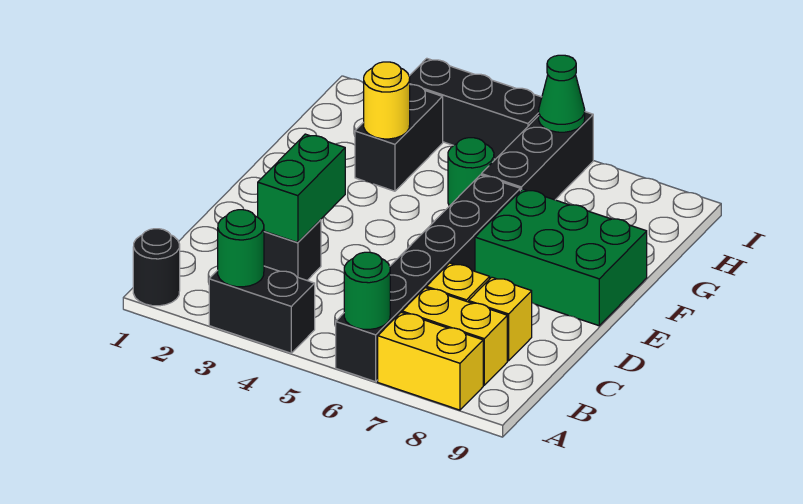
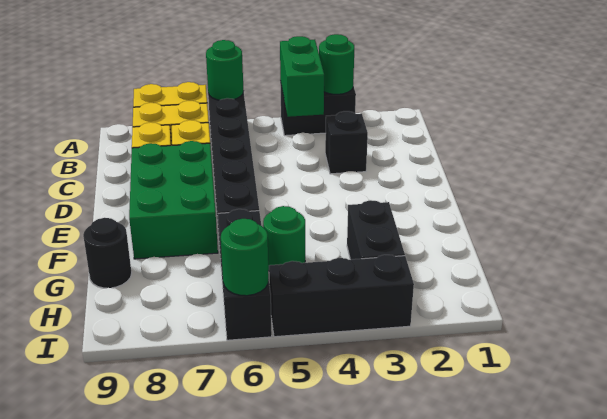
black round brick A1 level 1 -> black round brick G9 level 1
green brick C3:D3 level 2 -> green brick A4:B4 level 2
green brick E7:F9 level 1 -> green brick D7:F8 level 1
yellow round brick G3 level 2 -> none
green cone I6 level 2 -> green round brick I6 level 2

